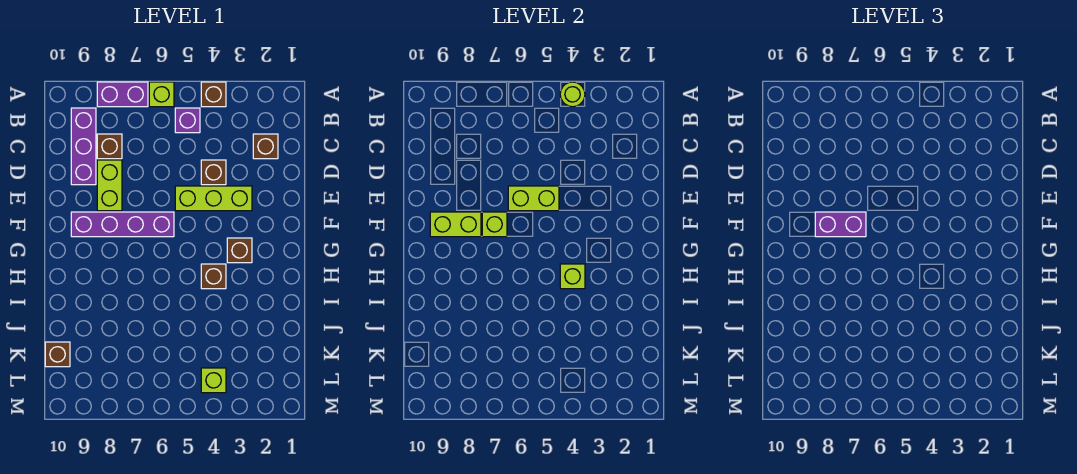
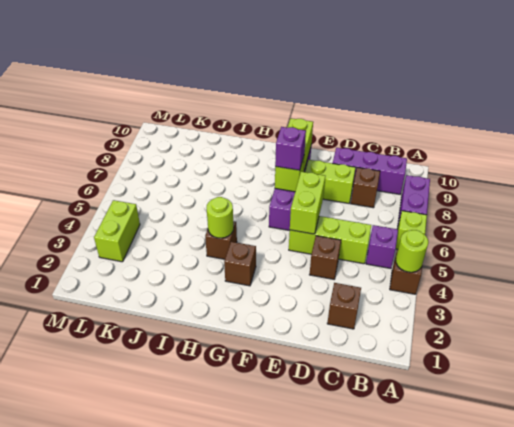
lime brick E3:E5 level 1 -> lime brick C5:E5 level 1
purple brick F7:F8 level 3 -> purple brick F7 level 3
lime brick H4 level 2 -> lime round brick H4 level 2
brown brick K10 level 1 -> none
lime brick L4 level 1 -> lime brick L3:L4 level 1

